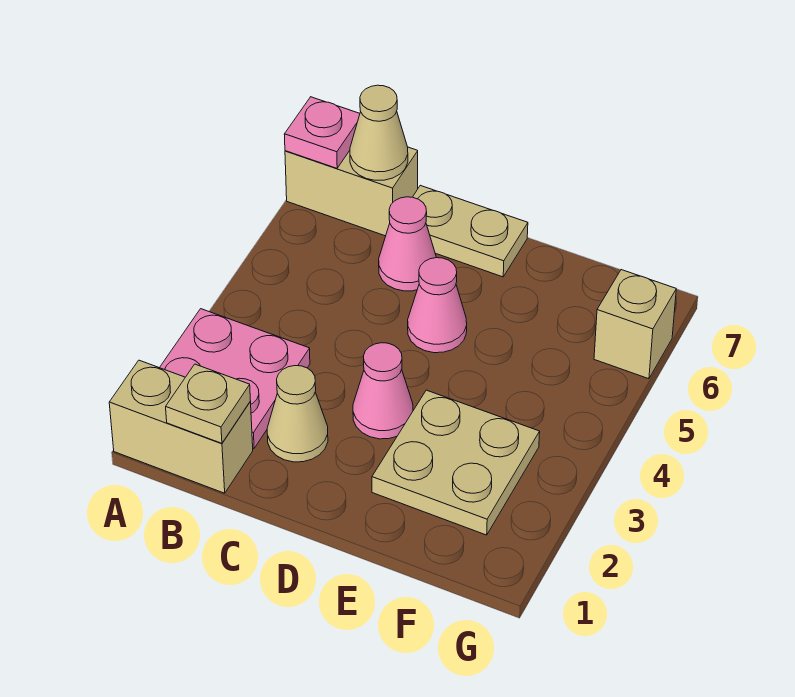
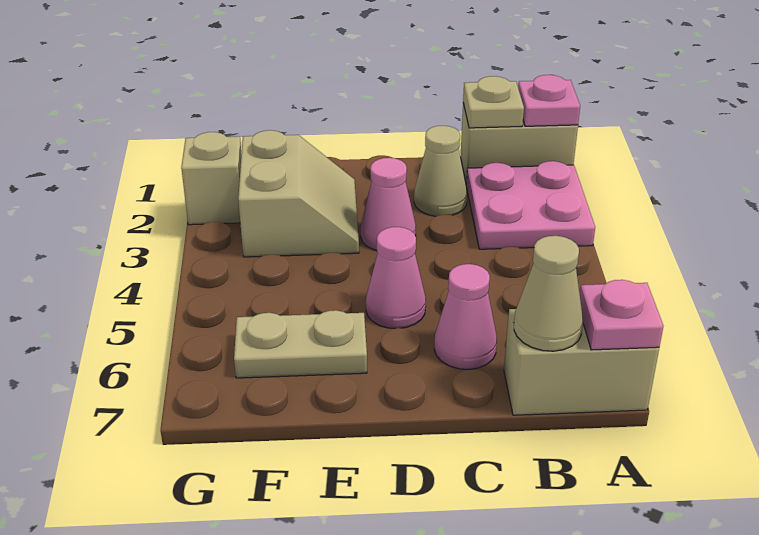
none -> pink plate A1 level 2
tan plate C7:D7 level 1 -> tan plate E6:F6 level 1
tan plate E2:F3 level 1 -> tan slope E2:F3 level 1 top F
tan brick G6 level 1 -> tan brick G2 level 1

